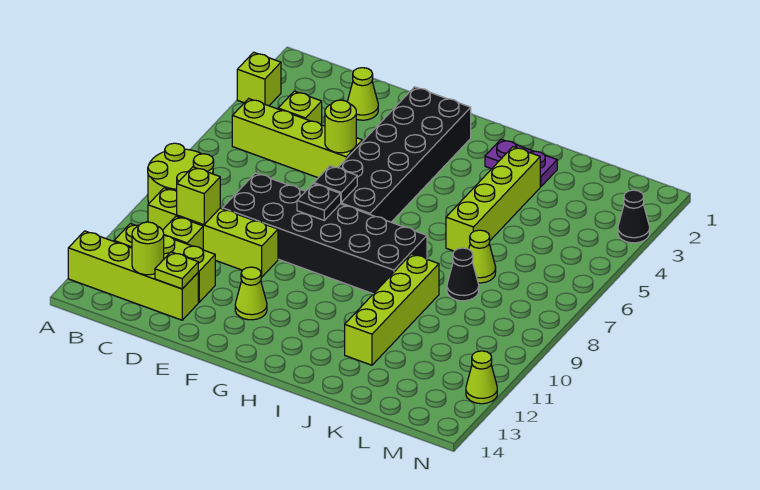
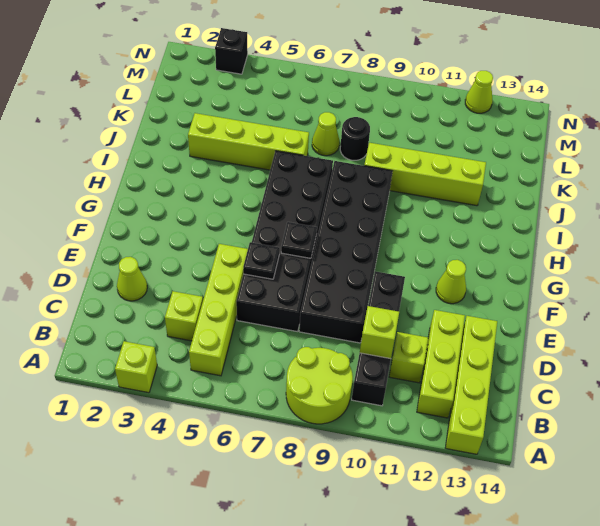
lime brick B10:E10 level 1 -> black brick B10:E10 level 1
lime round brick C13 level 2 -> none
lime plate D13 level 2 -> none
lime round brick E5 level 2 -> none
black brick F2:G7 level 1 -> black brick D6:I7 level 1
black plate F8 level 2 -> black plate E6 level 2
purple plate I2:J2 level 1 -> none
black cone K8 level 1 -> black round brick K8 level 1
black cone N3 level 1 -> black brick N3 level 1

